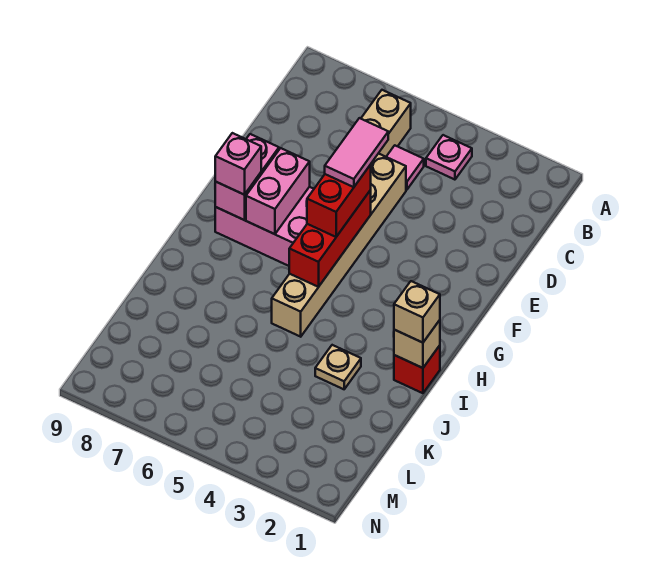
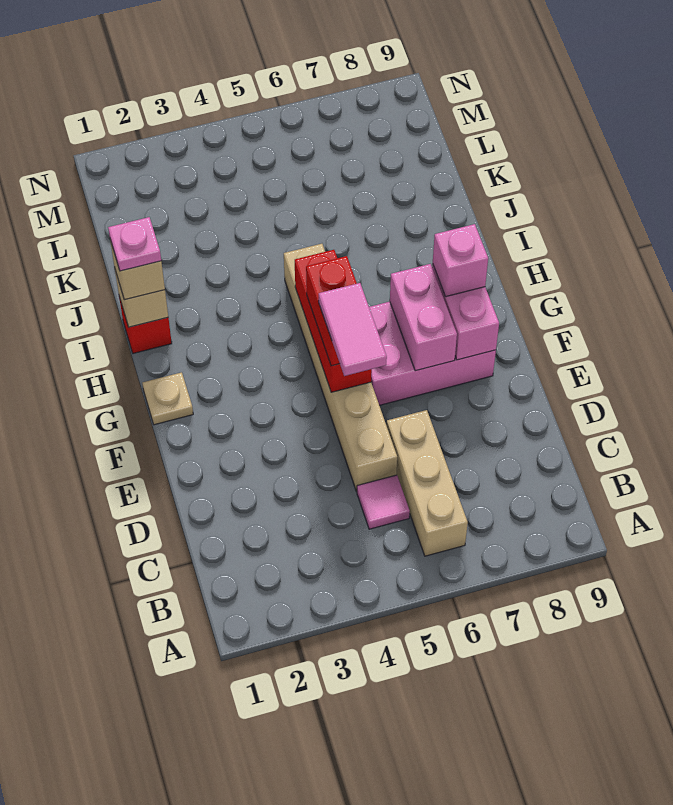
pink plate B4 level 1 -> pink plate I1 level 4
tan plate J3 level 1 -> tan plate G1 level 1

